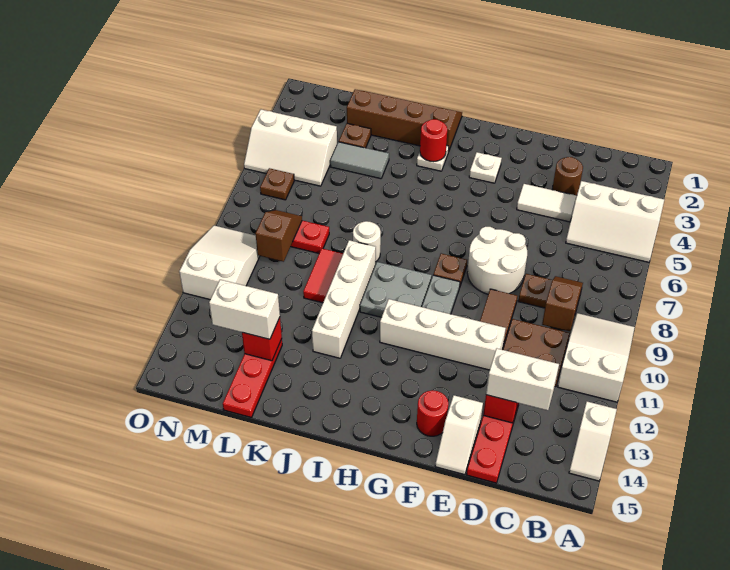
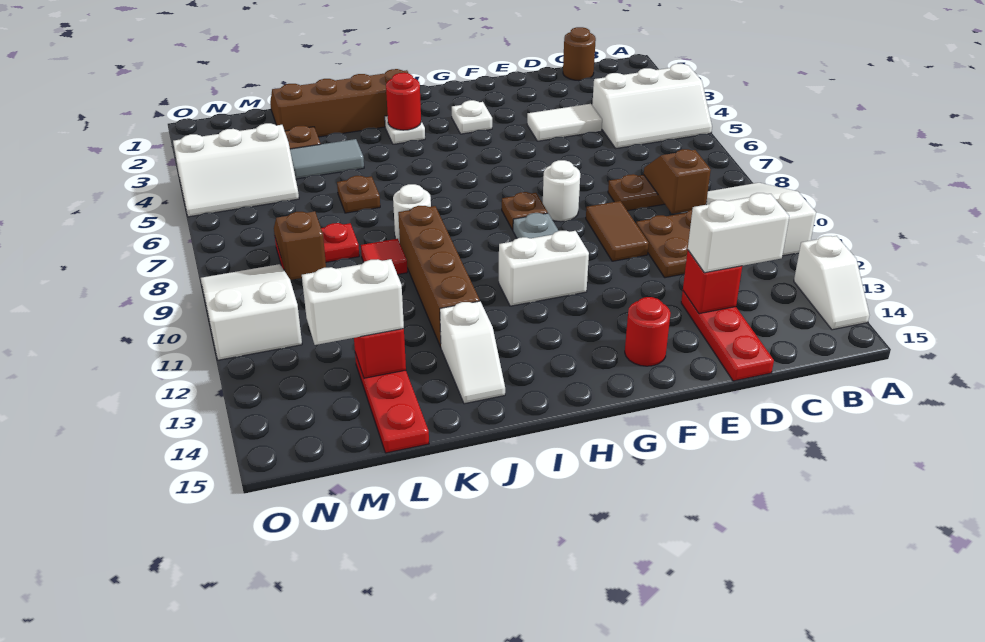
brown round brick D3 level 1 -> brown round brick C1 level 1
white round brick E7:F8 level 1 -> white round brick F8 level 1
white brick E11:H11 level 1 -> white brick G11:H11 level 1
white slope E14:E15 level 1 top 14 -> white slope J13:J14 level 1 top 13
grey plate H9:I10 level 1 -> none
white brick J9:J12 level 1 -> brown brick J9:J12 level 1
red tile K9:K10 level 1 -> red tile K9 level 1
brown plate N6 level 1 -> brown plate K6 level 1

